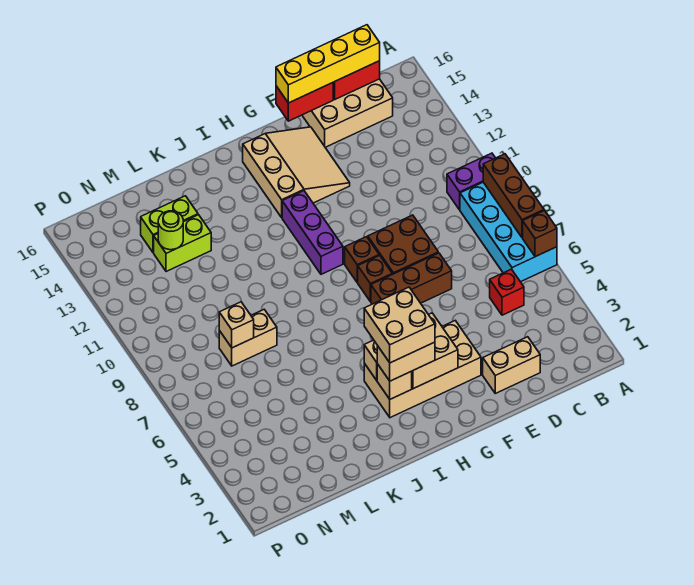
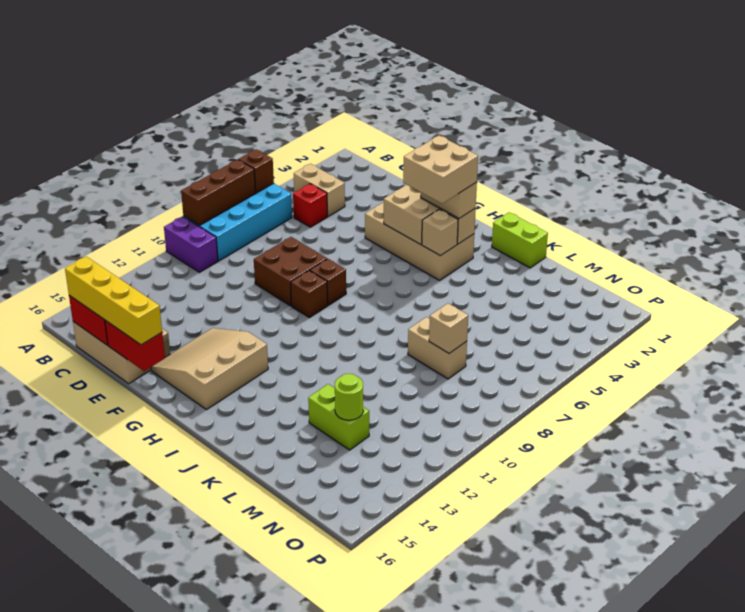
tan brick D2:E2 level 1 -> tan brick B4:C4 level 1
brown brick E7:G7 level 1 -> none
purple brick H10:H12 level 1 -> none
lime brick L14:M14 level 1 -> lime brick J1:K1 level 1

